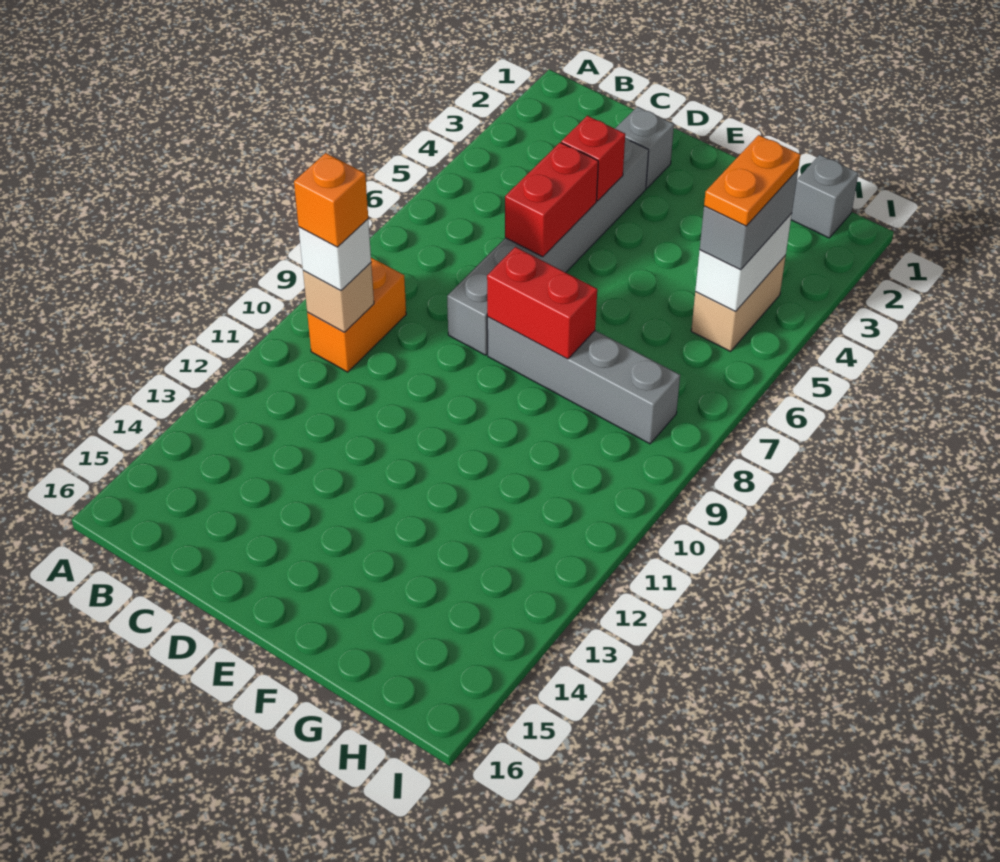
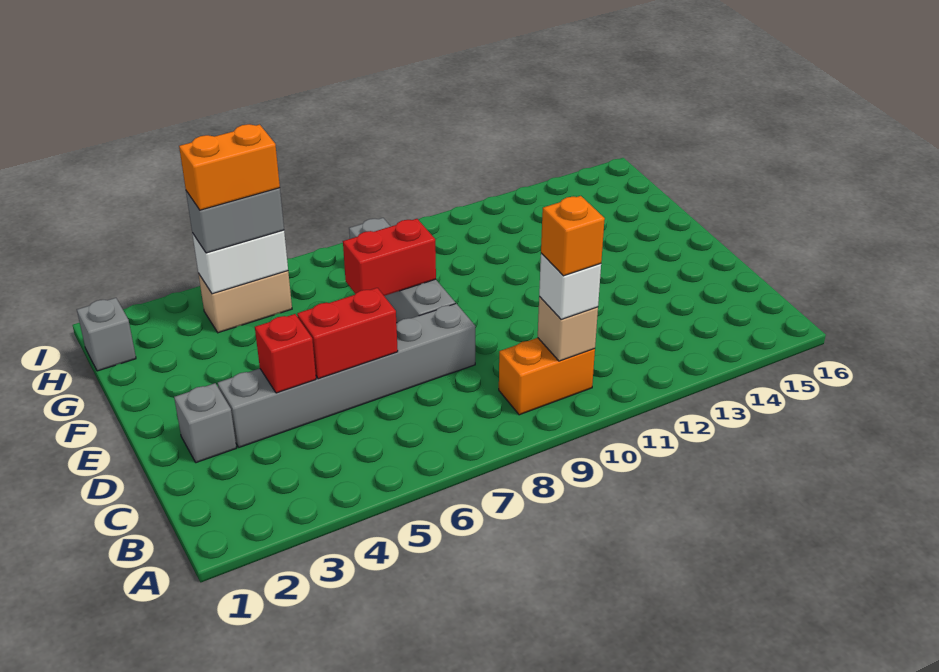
red brick E8:F8 level 2 -> red brick F7:F8 level 2
orange plate H4:H5 level 4 -> orange brick H4:H5 level 4

